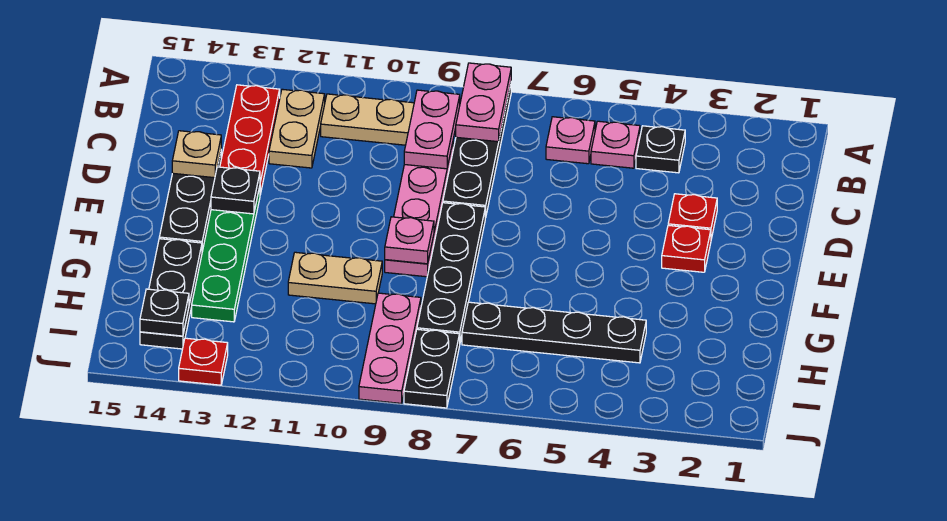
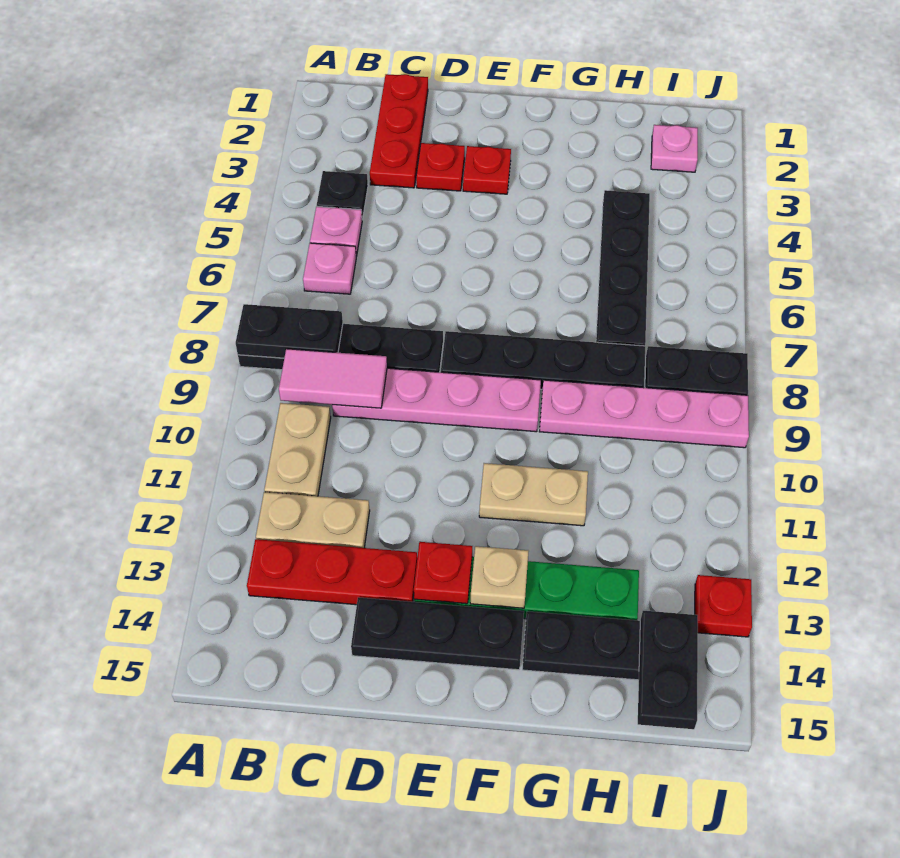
pink plate A8:B8 level 2 -> black plate A8:B8 level 2
pink plate B9:C9 level 2 -> pink tile B9:C9 level 2
none -> red plate C1:C3 level 1
tan plate D14 level 2 -> tan plate F13 level 2
black plate E13 level 2 -> red plate E13 level 2
pink plate F9 level 2 -> pink plate I2 level 1
tan plate G10:G11 level 1 -> tan plate F11:G11 level 1
pink plate H9:J9 level 1 -> pink plate G9:J9 level 1
black plate I14 level 2 -> black plate I14:I15 level 2

